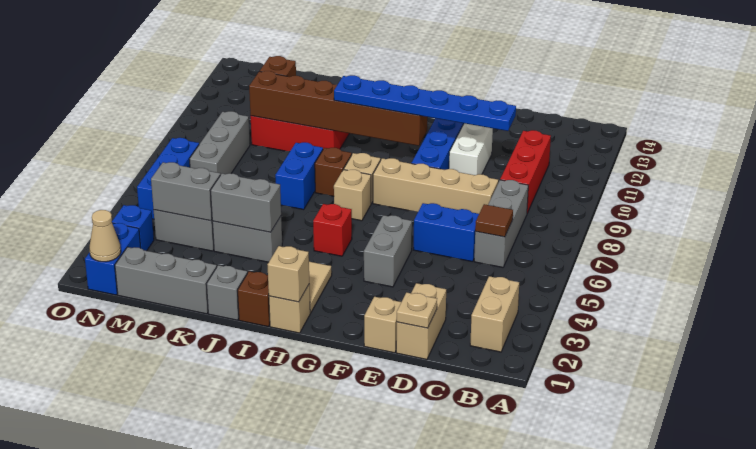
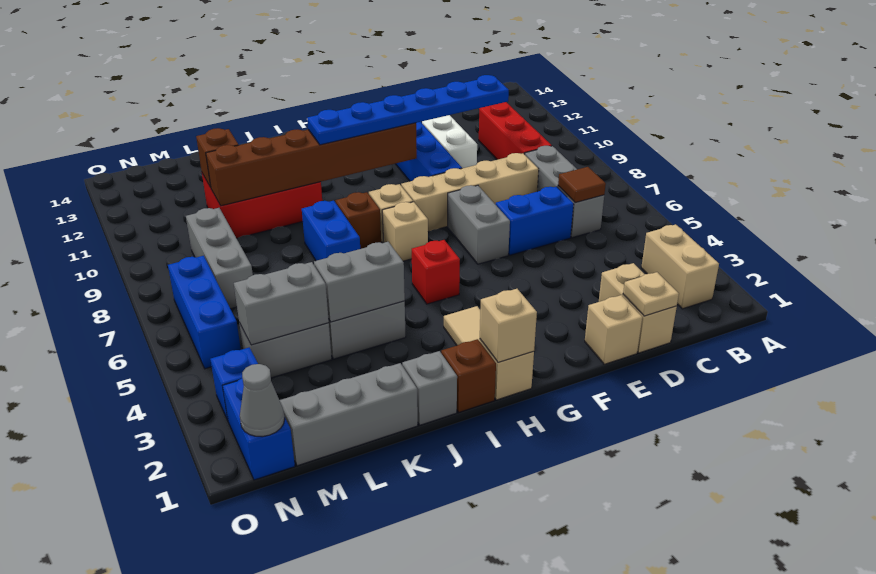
grey brick F4:F5 level 1 -> grey brick F6:F7 level 1
tan cone N1 level 2 -> grey cone N1 level 2

